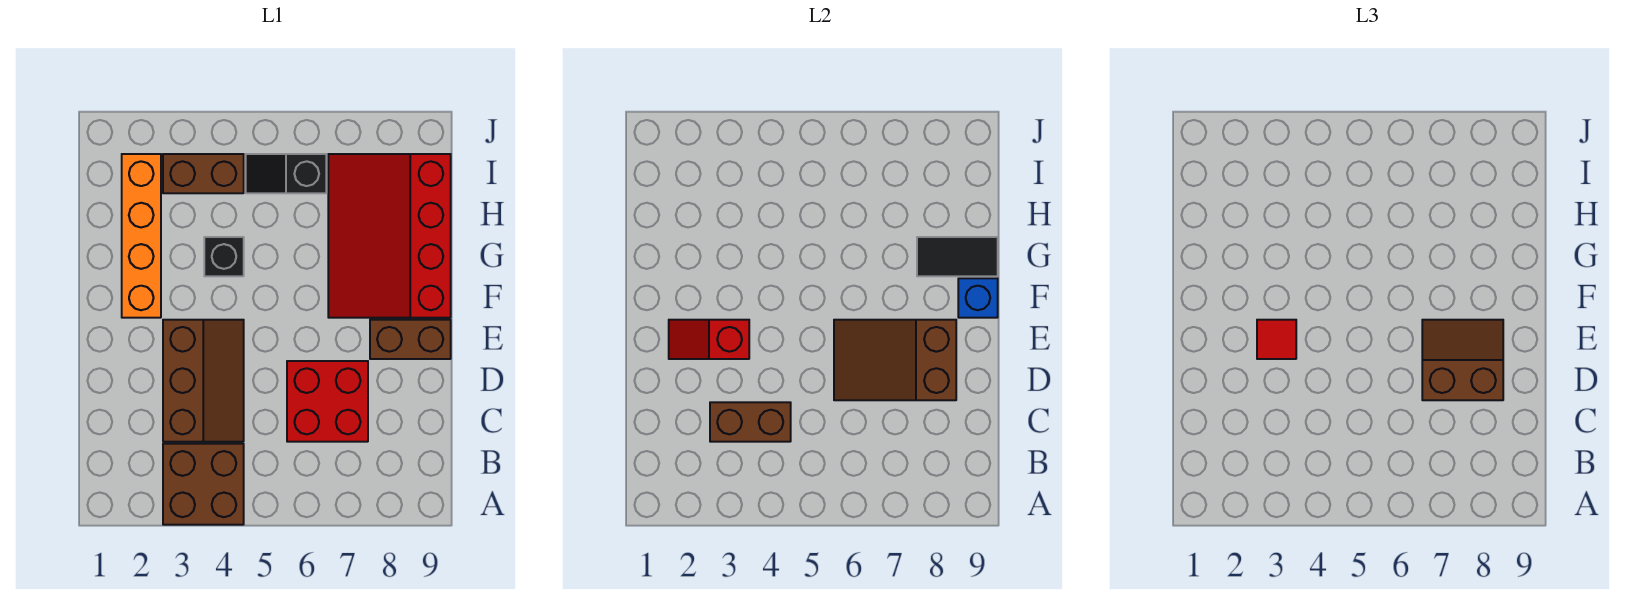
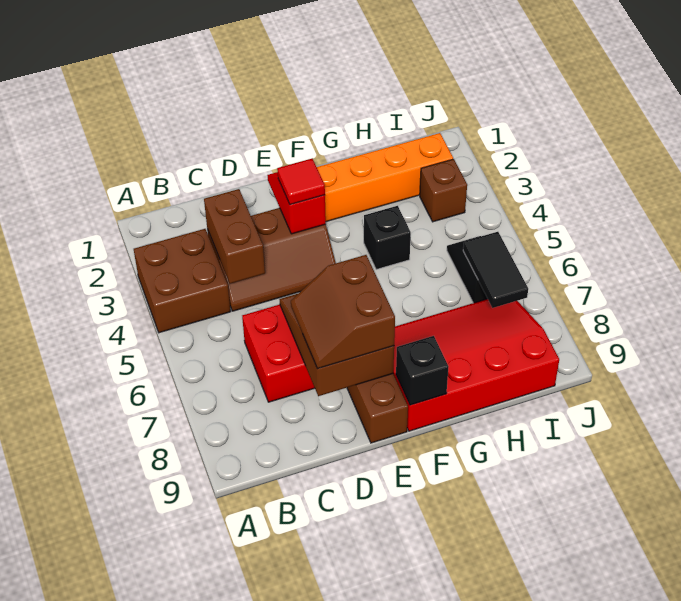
brown slope D7:E8 level 3 top D -> brown slope D7:E8 level 3 top E
blue brick F9 level 2 -> black brick F9 level 2
black tile G8:G9 level 2 -> black tile I6:I7 level 2
brown brick I3:I4 level 1 -> brown brick I3 level 1

